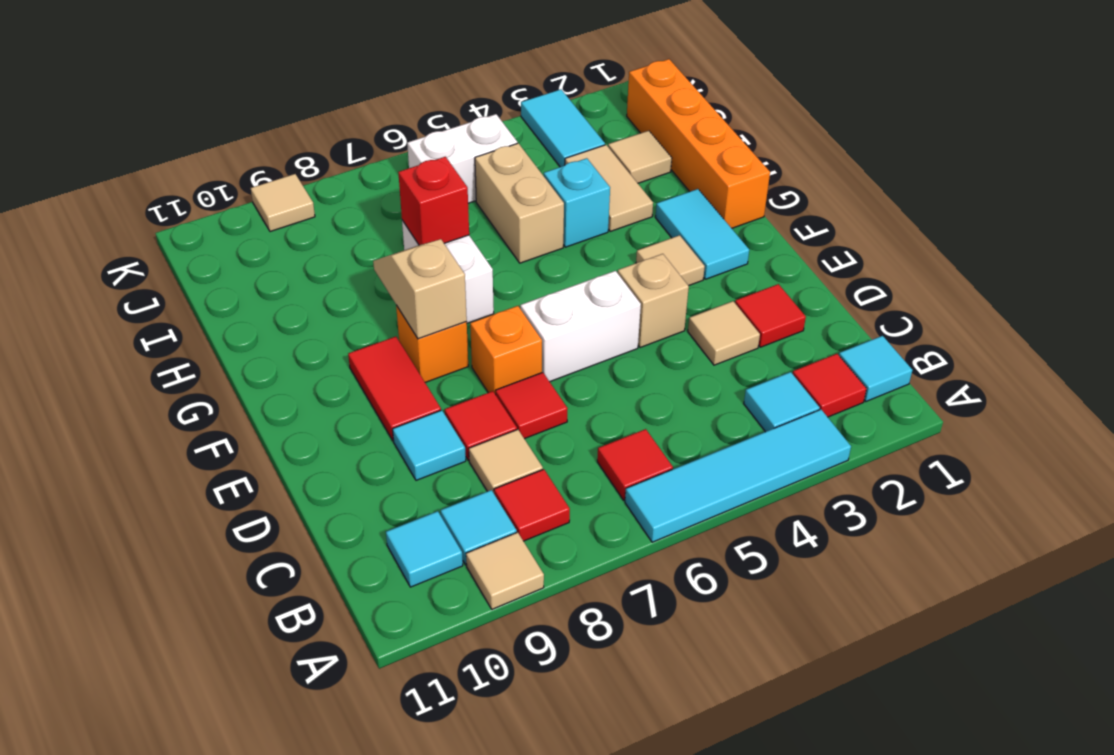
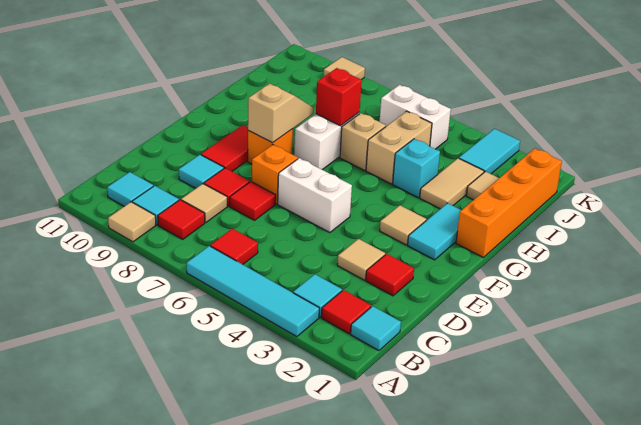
tan brick E4 level 1 -> tan brick H6 level 1

